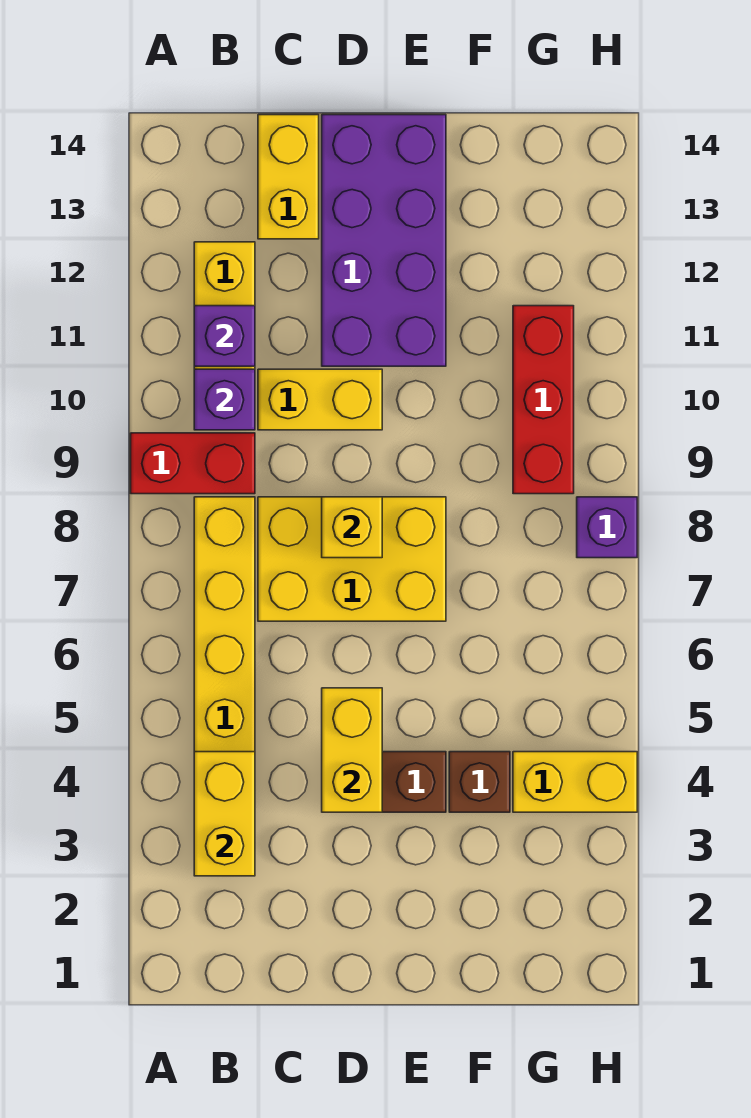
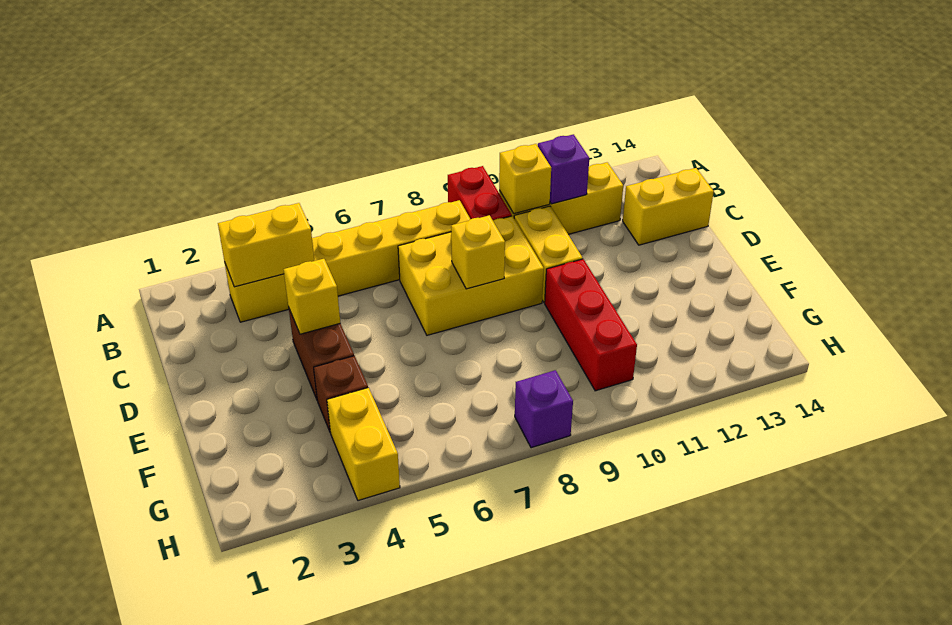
purple brick B10 level 2 -> yellow brick B10 level 2
yellow brick C7:E8 level 1 -> yellow brick C7:D9 level 1
yellow brick D4:D5 level 2 -> yellow brick D4 level 2
purple brick D11:E14 level 1 -> none
red brick G9:G11 level 1 -> red brick E10:G10 level 1

